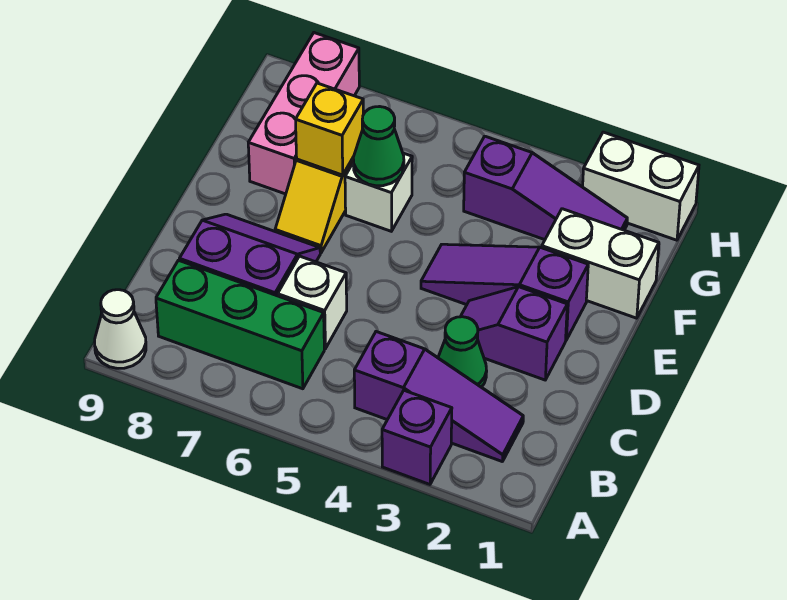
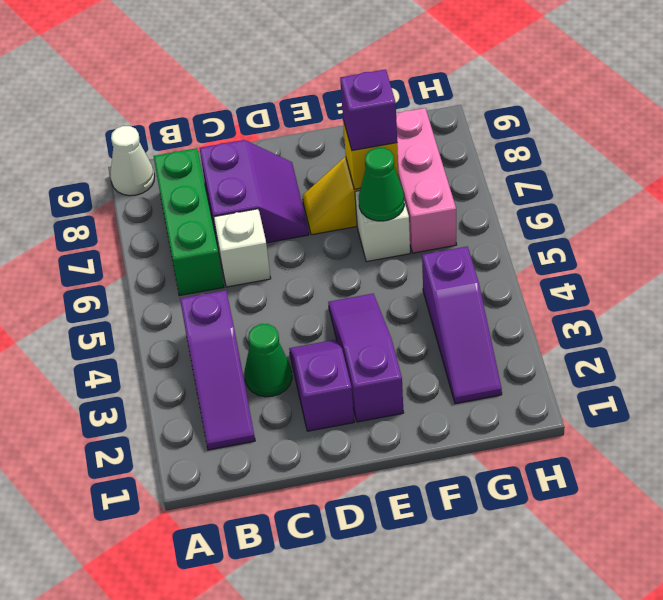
purple brick A3 level 1 -> purple brick F7 level 3
white brick F1:F2 level 1 -> none
pink brick F8:H8 level 1 -> pink brick G6:G8 level 1
white brick H1:H2 level 1 -> none

